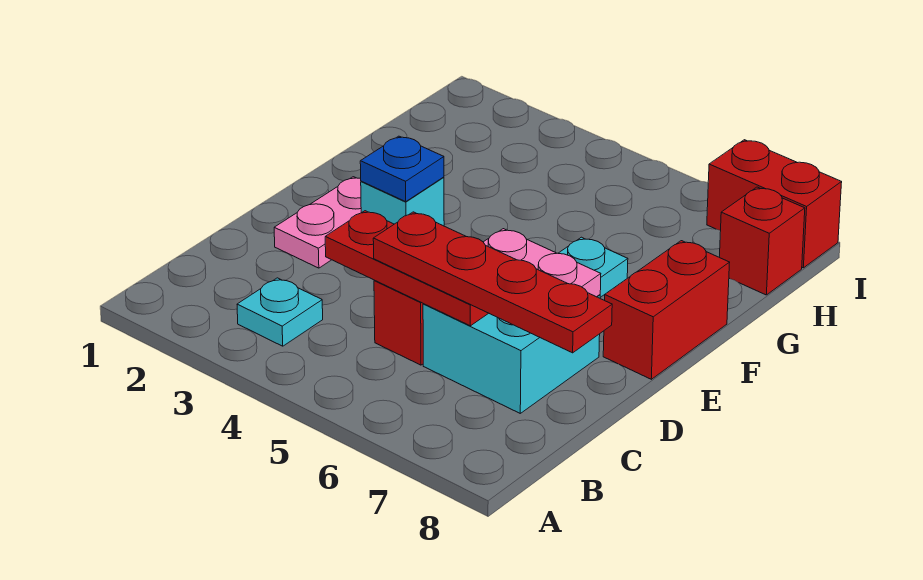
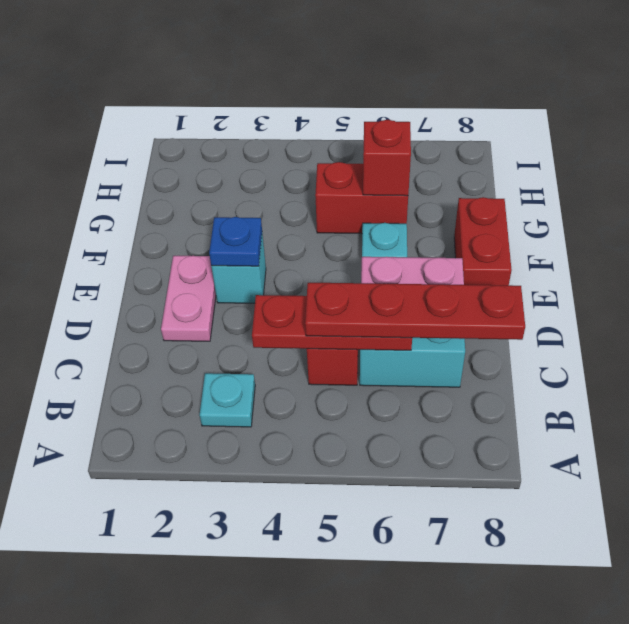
red brick H8 level 1 -> red brick G6 level 2
red brick I7:I8 level 1 -> red brick G5:G6 level 1

